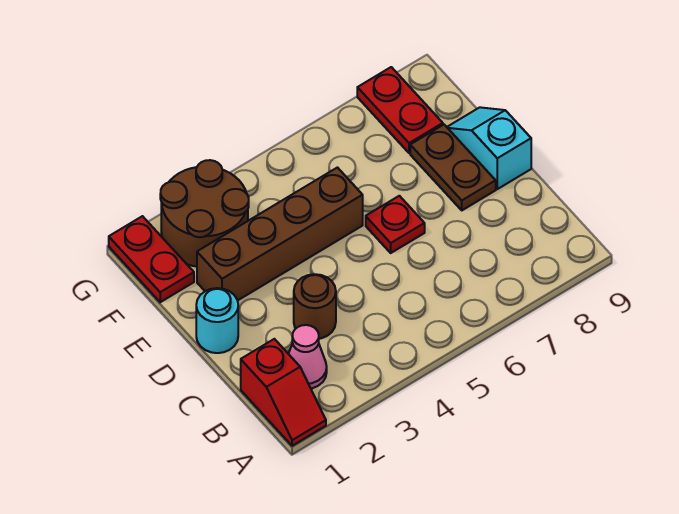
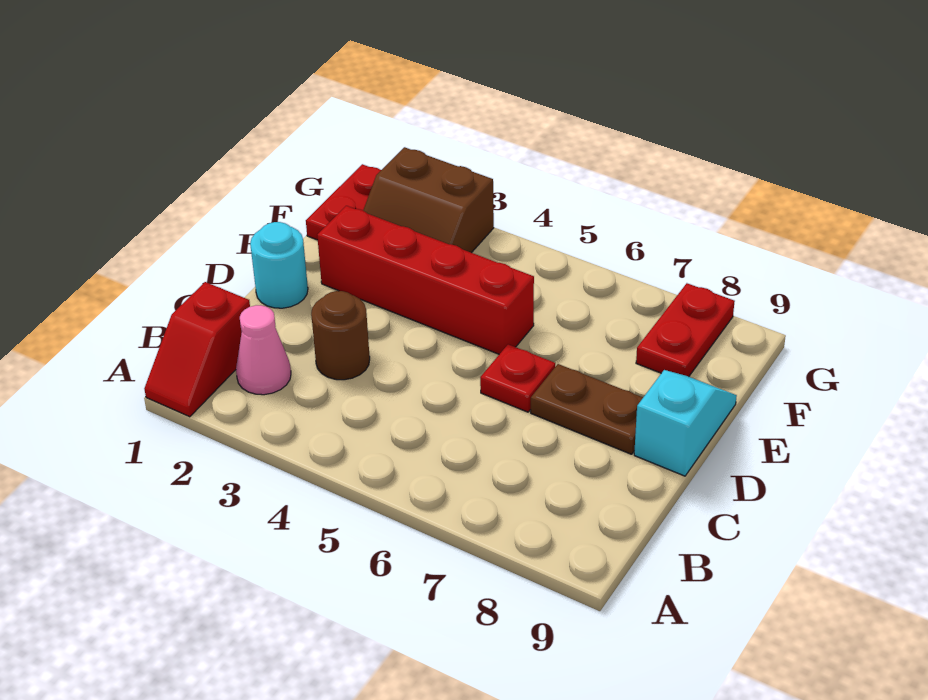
brown plate D8:E8 level 1 -> brown plate D7:D8 level 1
brown brick E2:E5 level 1 -> red brick E2:E5 level 1
brown round brick F2:G3 level 1 -> brown slope F2:G3 level 1 top G

